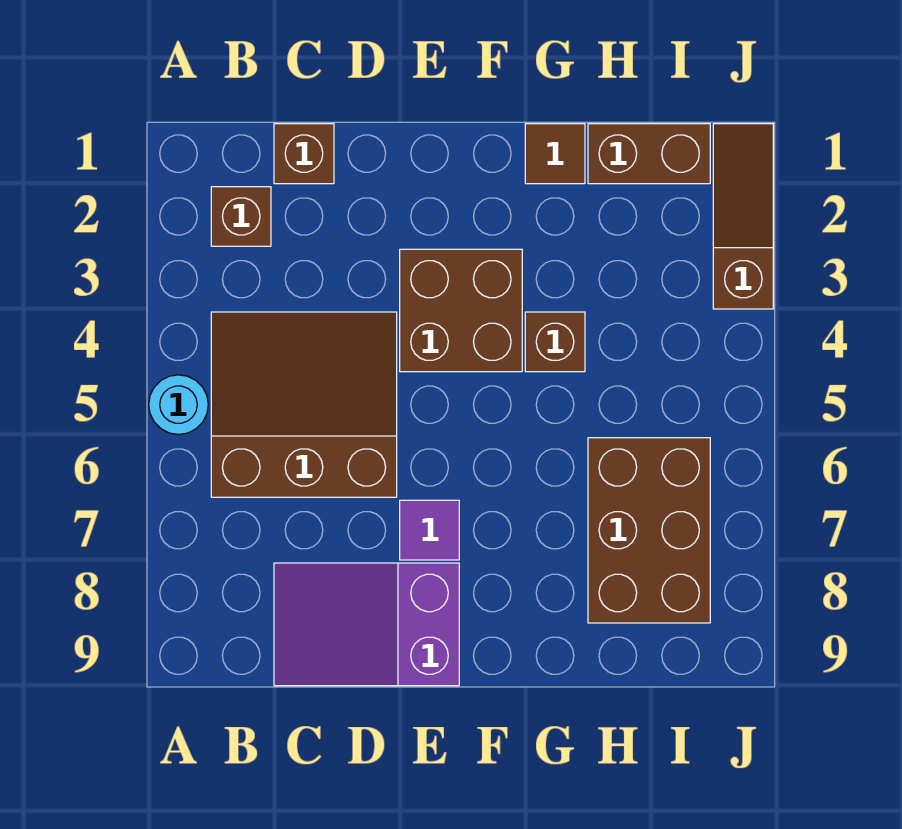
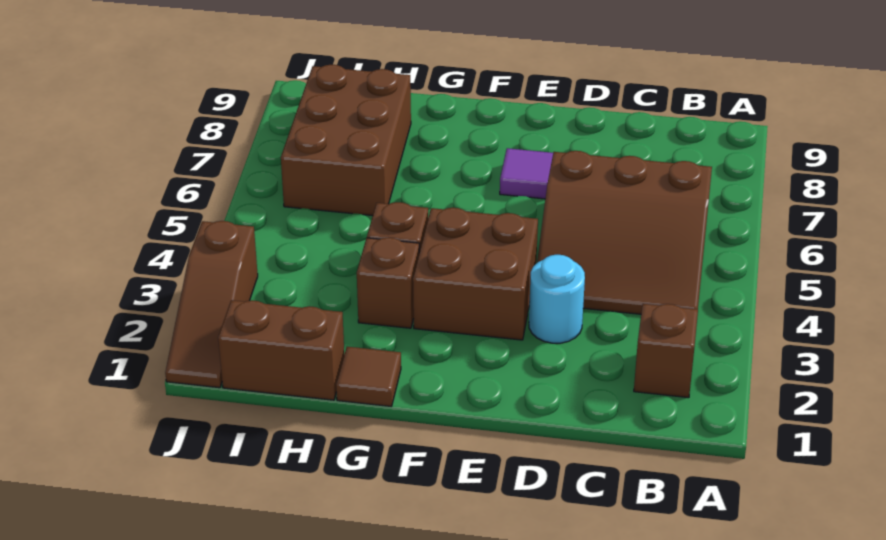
cyan round brick A5 level 1 -> cyan round brick D3 level 1
brown brick C1 level 1 -> brown brick G3 level 1
purple slope C8:E9 level 1 top E -> none

